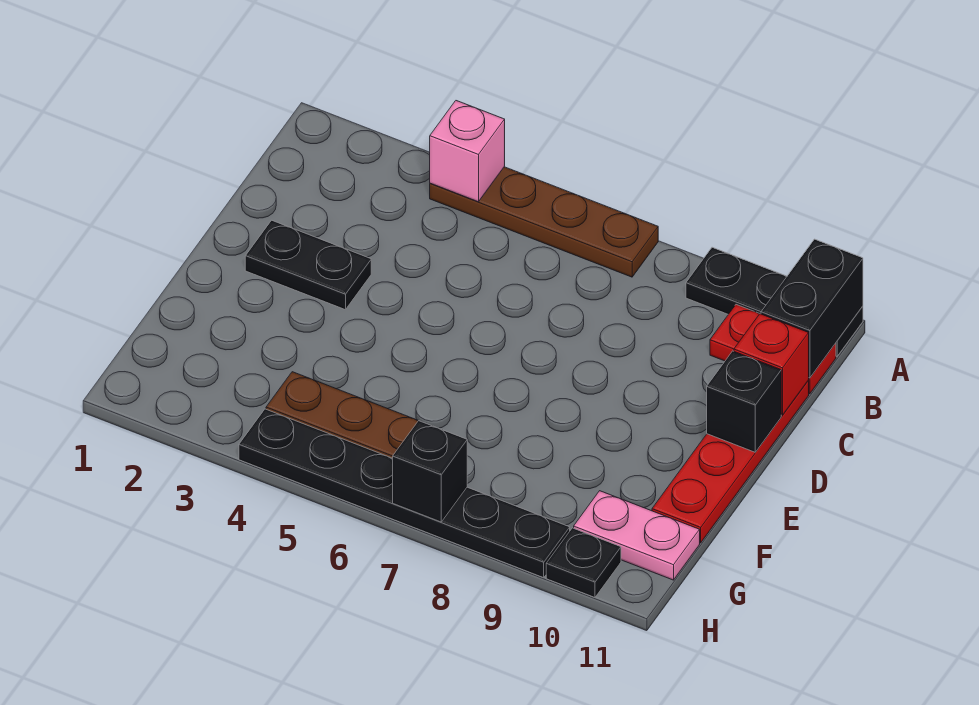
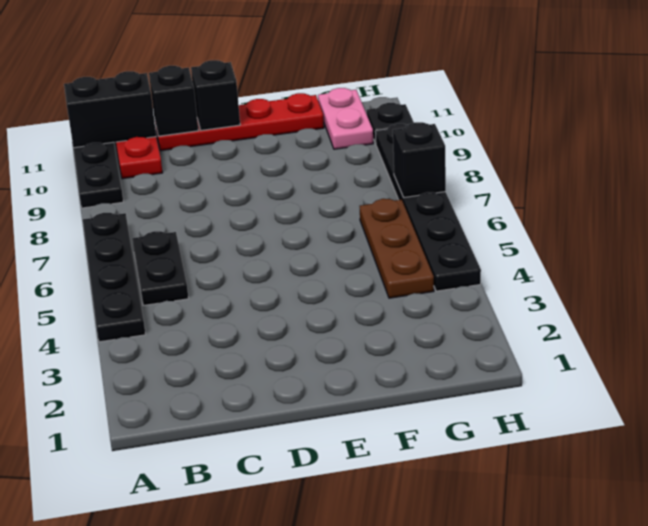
brown plate A4:A7 level 1 -> black plate A4:A7 level 1
pink brick A4 level 2 -> none
red brick C11 level 2 -> black brick C11 level 2
black plate D2:D3 level 1 -> black plate B5:B6 level 1

